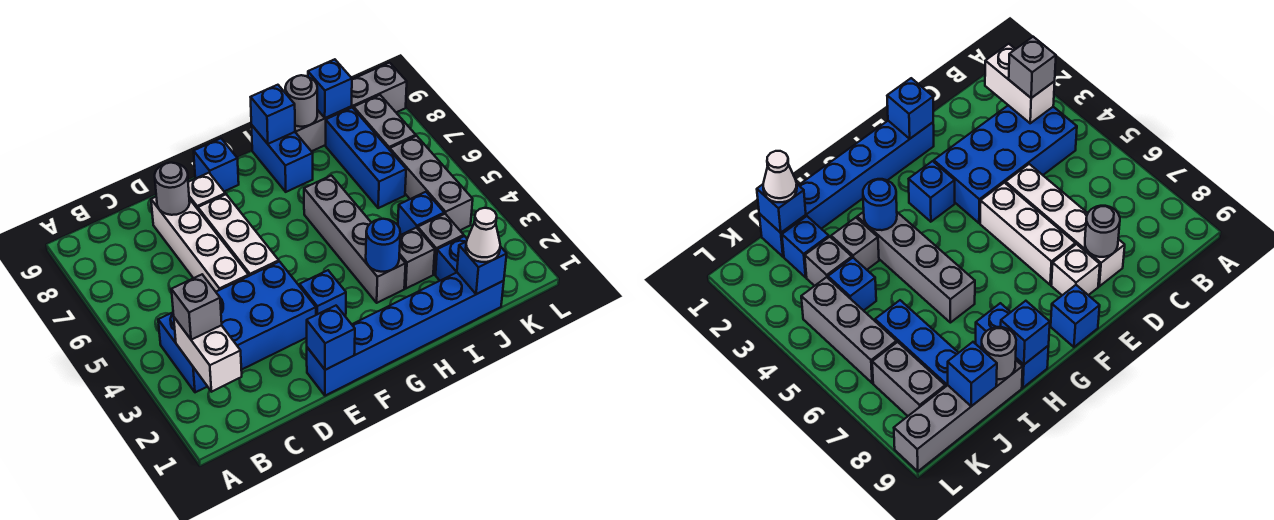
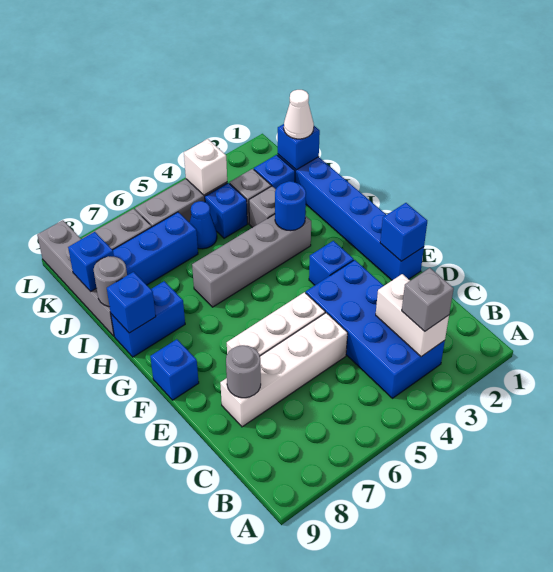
white brick B2:B3 level 2 -> white brick B3:C3 level 2
white brick E8 level 1 -> white brick K4 level 2
none -> blue cone J5 level 1

